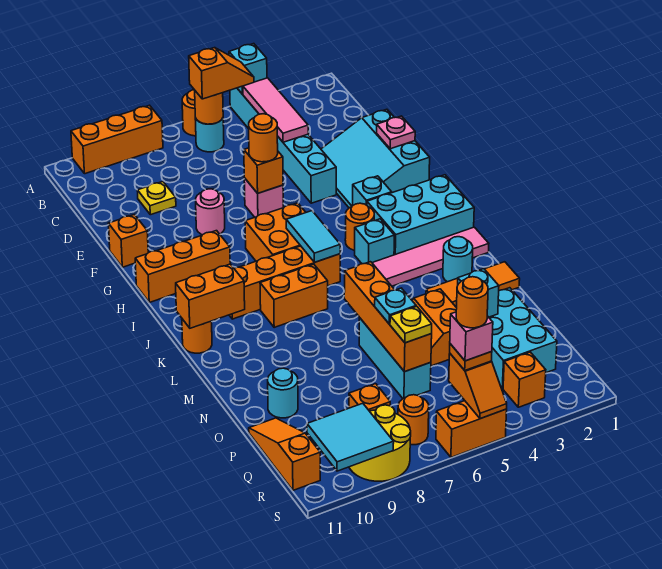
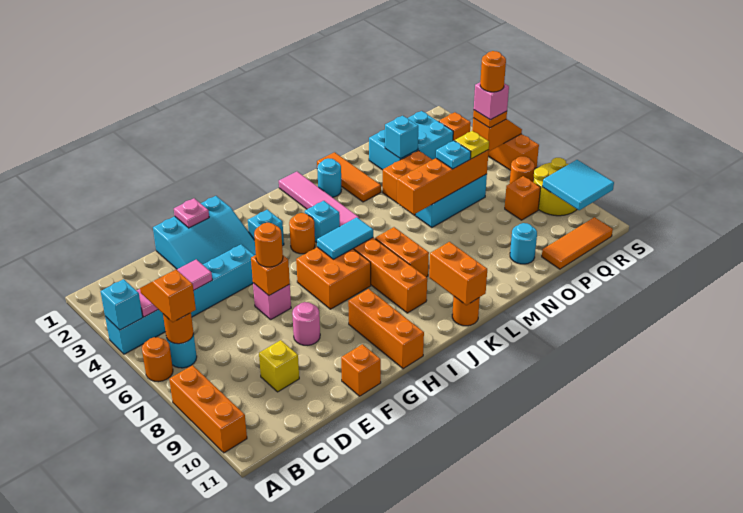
yellow plate D9 level 1 -> yellow brick D9 level 1
cyan brick I1:J3 level 1 -> none
orange slope P11:R11 level 1 top R -> orange tile P11:R11 level 1

